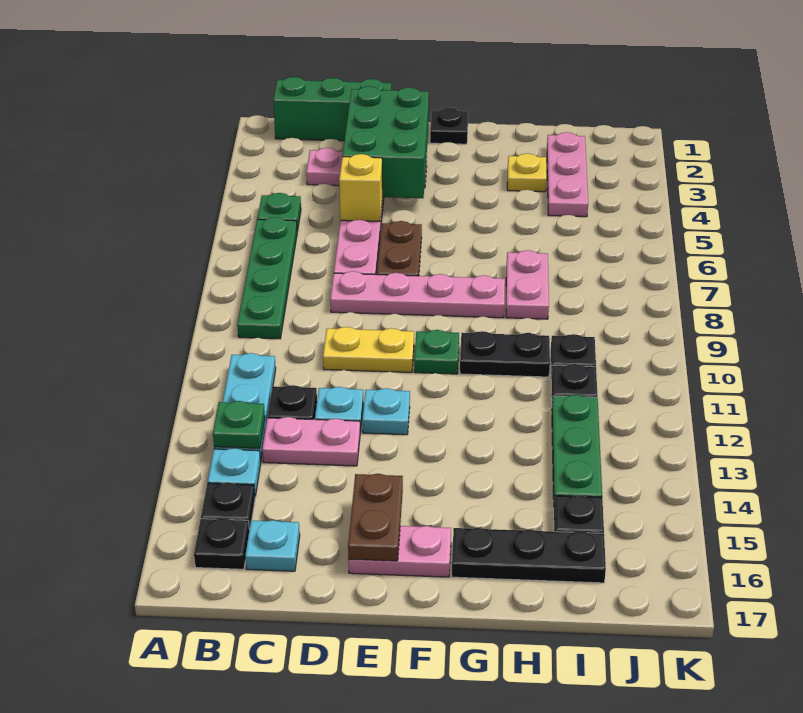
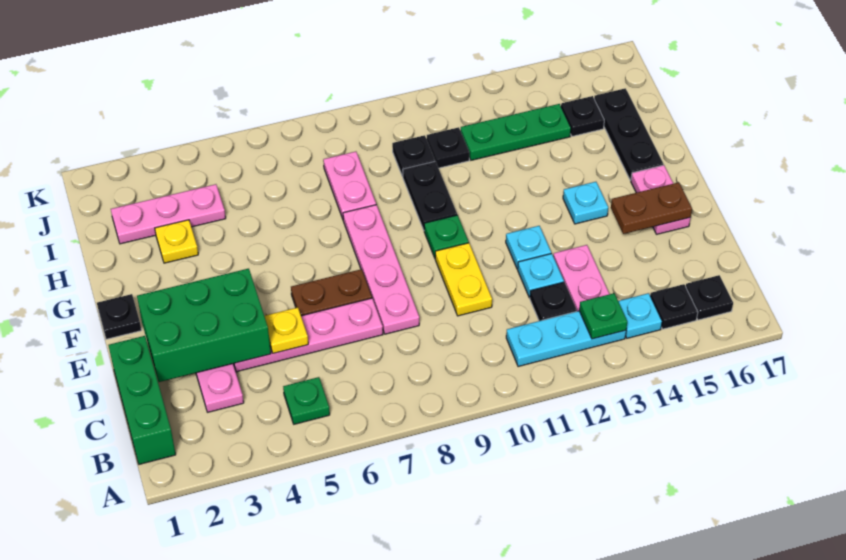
green plate B6:B9 level 1 -> none
cyan plate C16 level 1 -> cyan plate F14 level 1
yellow brick D5 level 2 -> yellow plate D5 level 2
pink plate H7:H8 level 1 -> pink plate H8:I8 level 1

